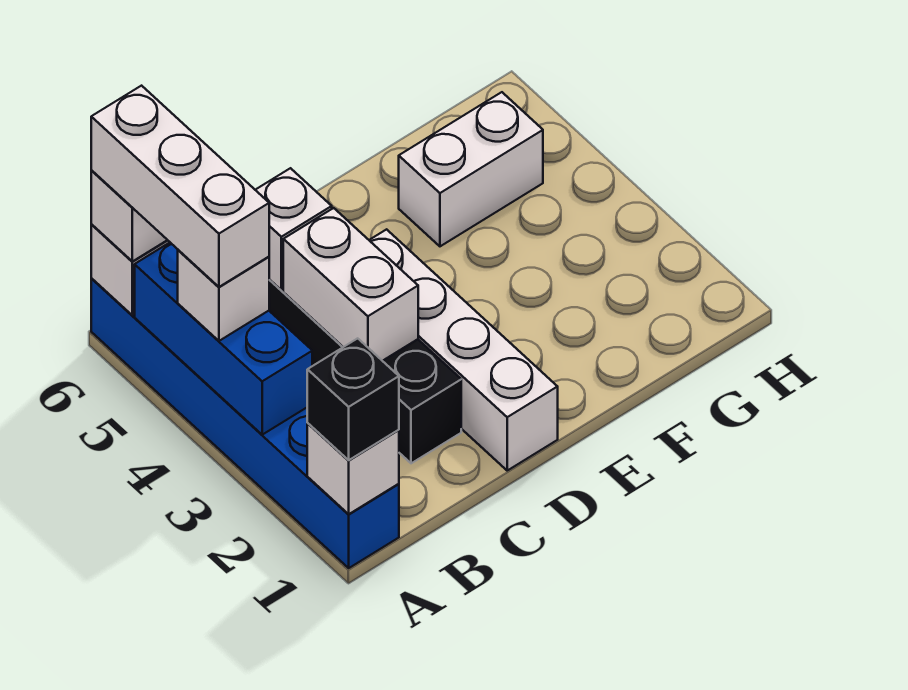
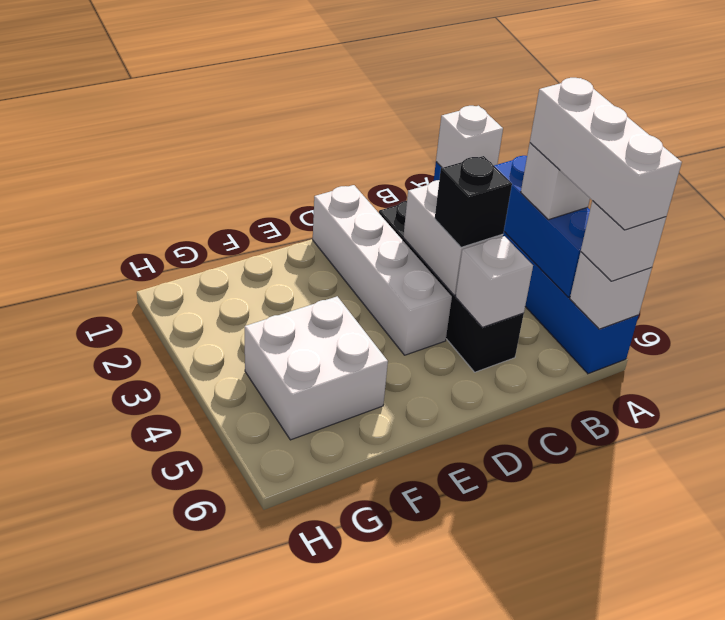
black brick A1 level 3 -> black brick C4 level 3
white brick F5:G5 level 1 -> white brick F4:G5 level 1

